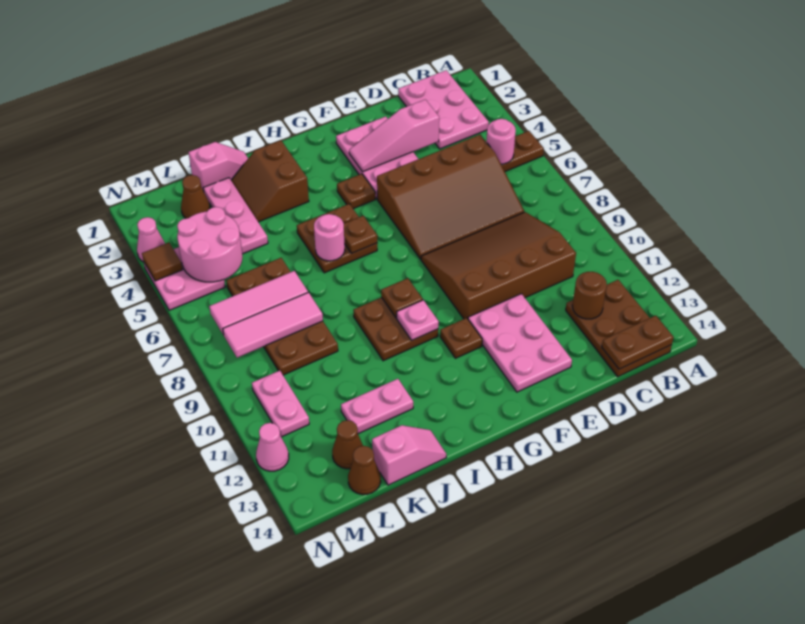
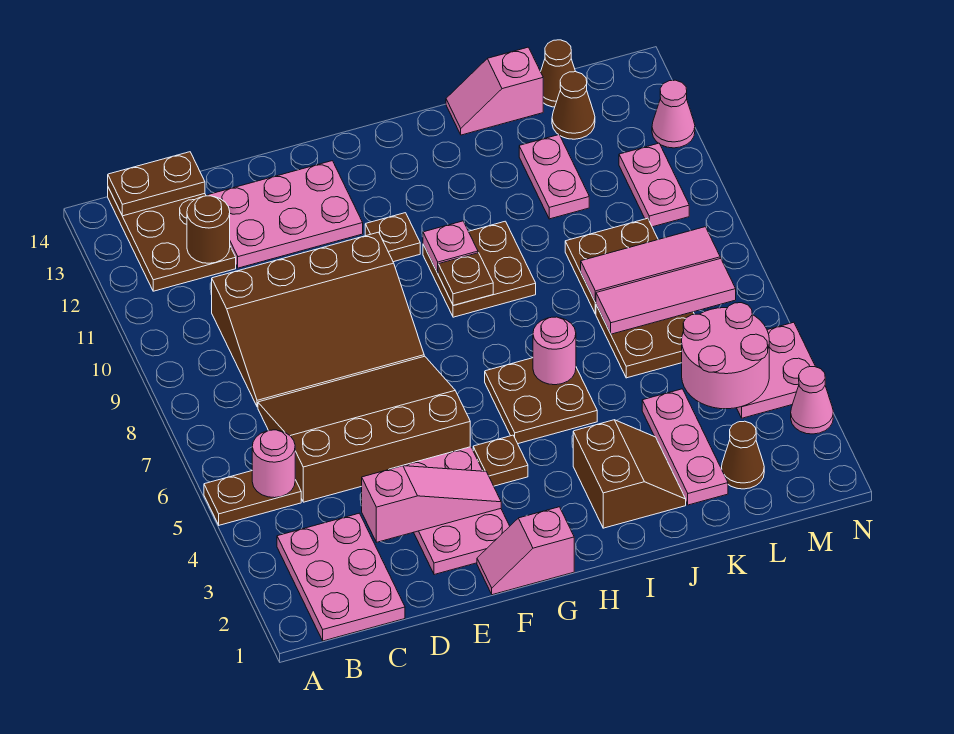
pink plate E11:F13 level 1 -> pink plate D12:F13 level 1
brown plate H6 level 2 -> none
pink slope J1:K1 level 1 top K -> pink slope F1:G1 level 1 top G
pink plate J12:K12 level 1 -> pink plate K11:K12 level 1
brown tile N4 level 2 -> none

